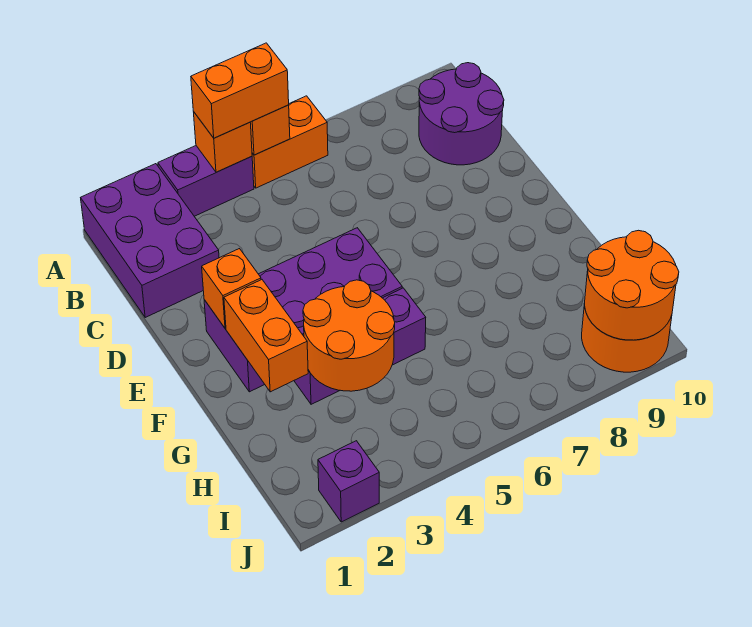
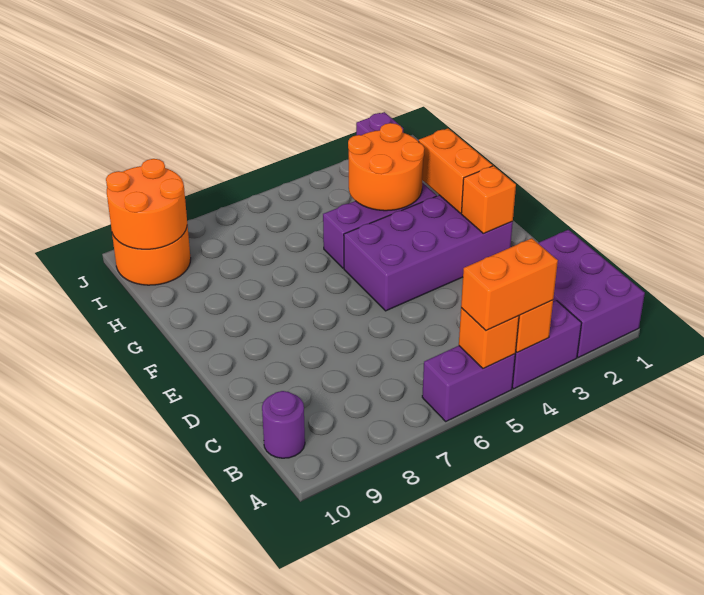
orange brick A5:A6 level 1 -> purple brick A5:A6 level 1
purple round brick B9:C10 level 1 -> purple round brick B10 level 1

